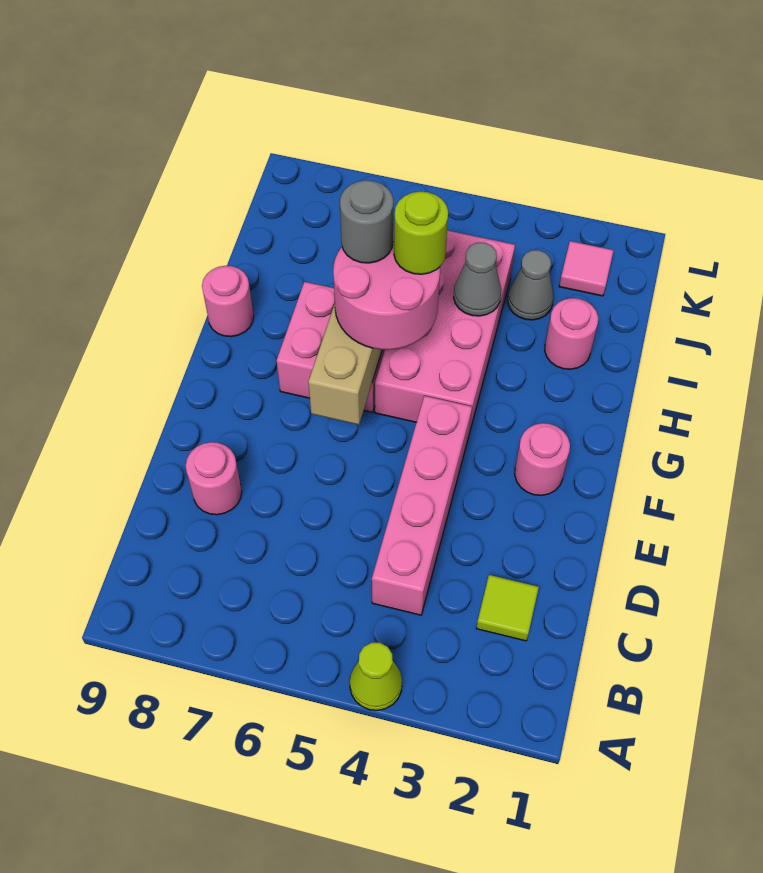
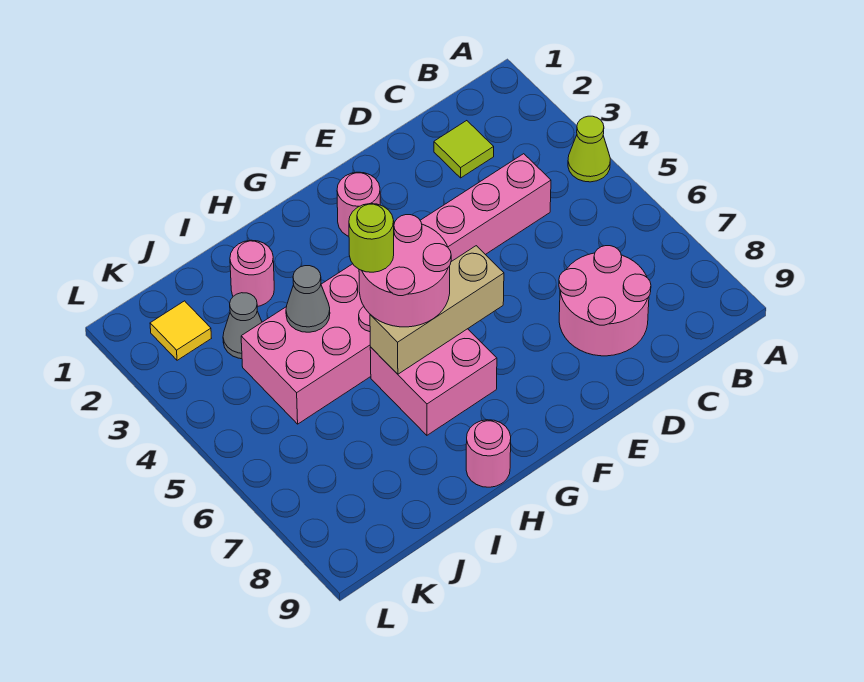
pink round brick D8 level 1 -> pink round brick C7:D8 level 1
grey round brick H6 level 4 -> none
pink tile K2 level 1 -> yellow tile K2 level 1

